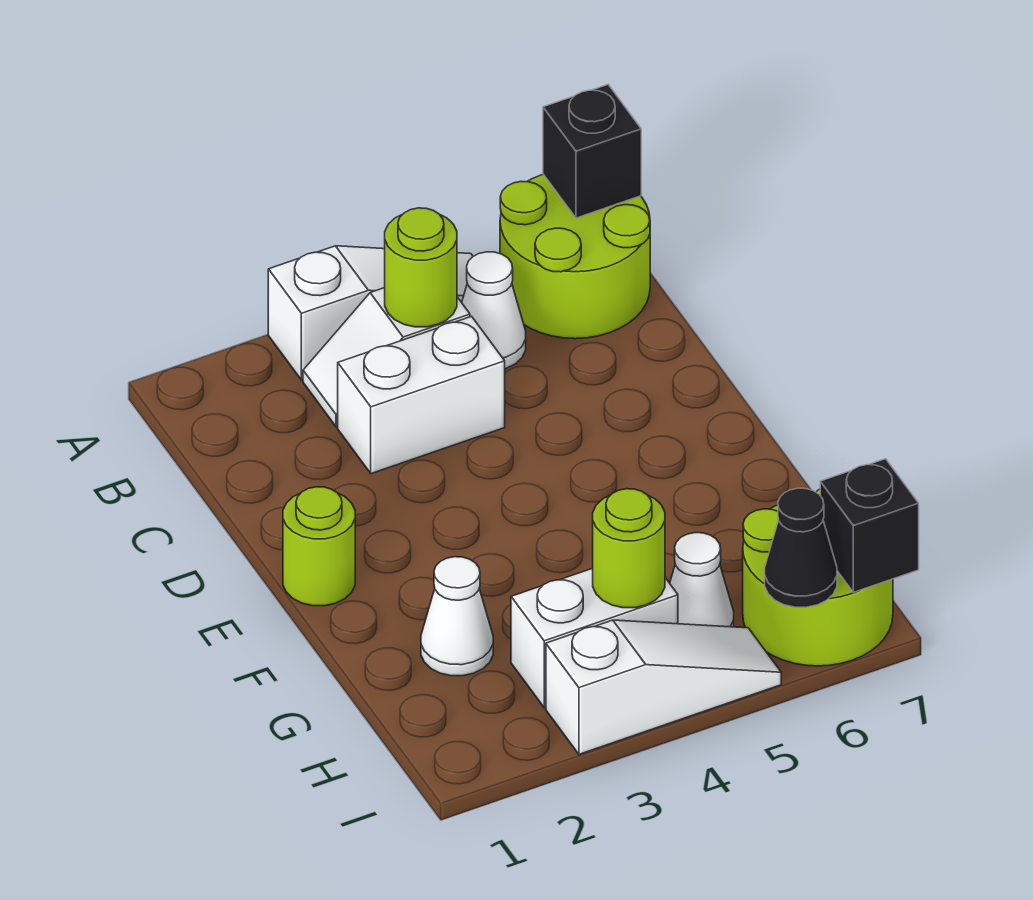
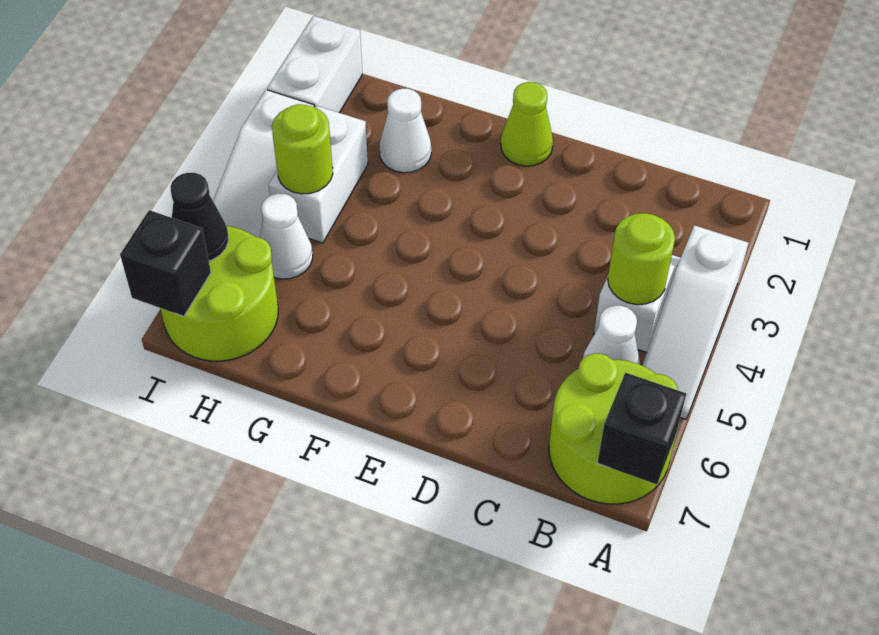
white brick C3:C4 level 1 -> white brick I1:I2 level 1
lime round brick E1 level 1 -> lime cone E1 level 1

